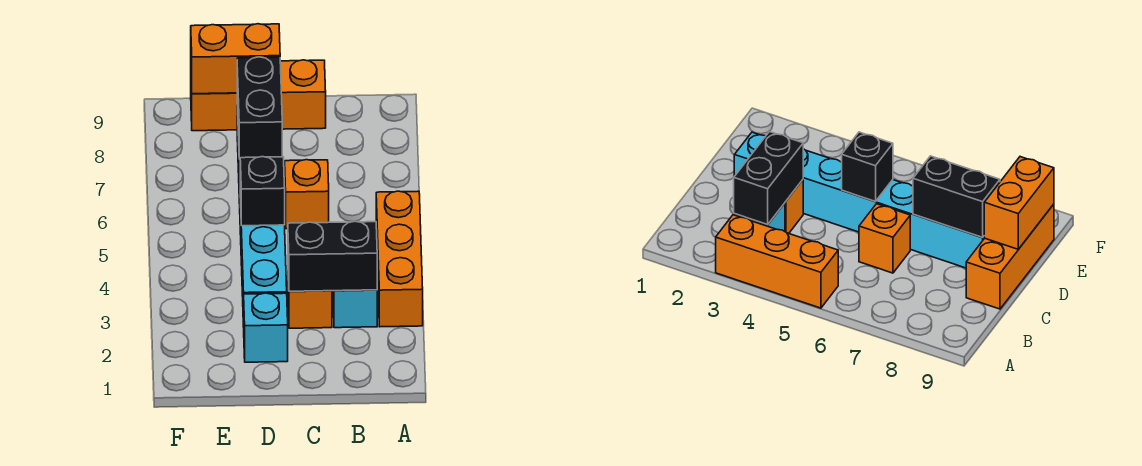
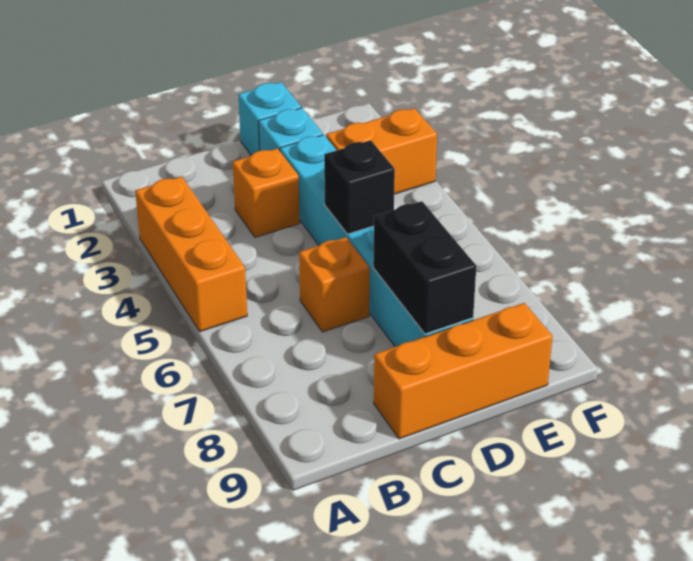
cyan brick B3 level 1 -> cyan brick D1 level 1
black brick B3:C3 level 2 -> none
orange brick D9:E9 level 2 -> orange brick E3:F3 level 1

